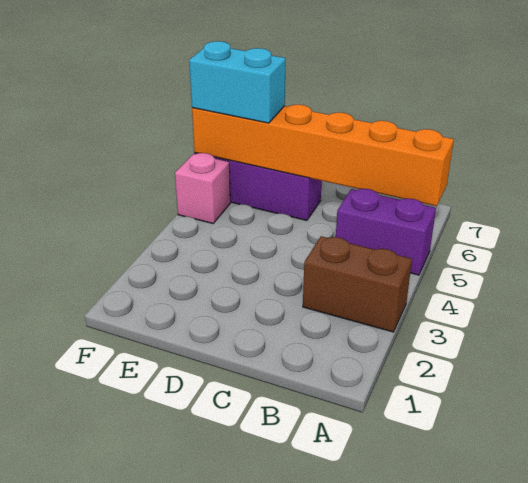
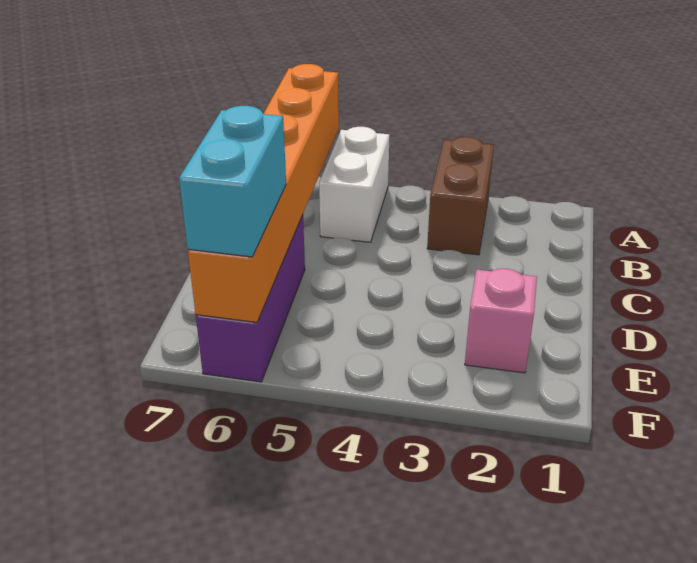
purple brick A5:B5 level 1 -> white brick A5:B5 level 1
pink brick F5 level 1 -> pink brick E2 level 1

